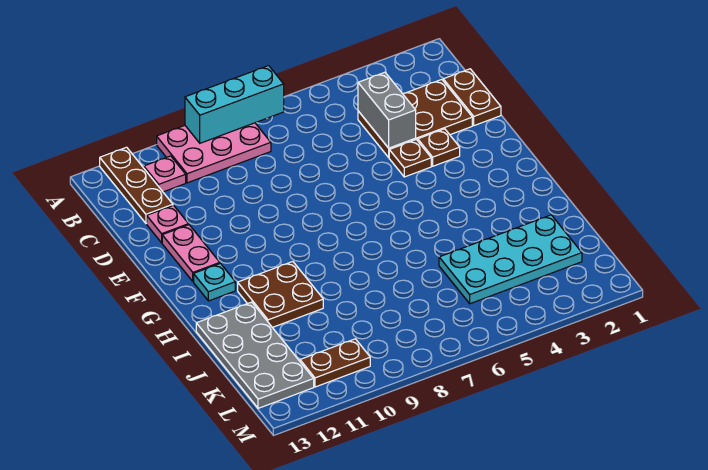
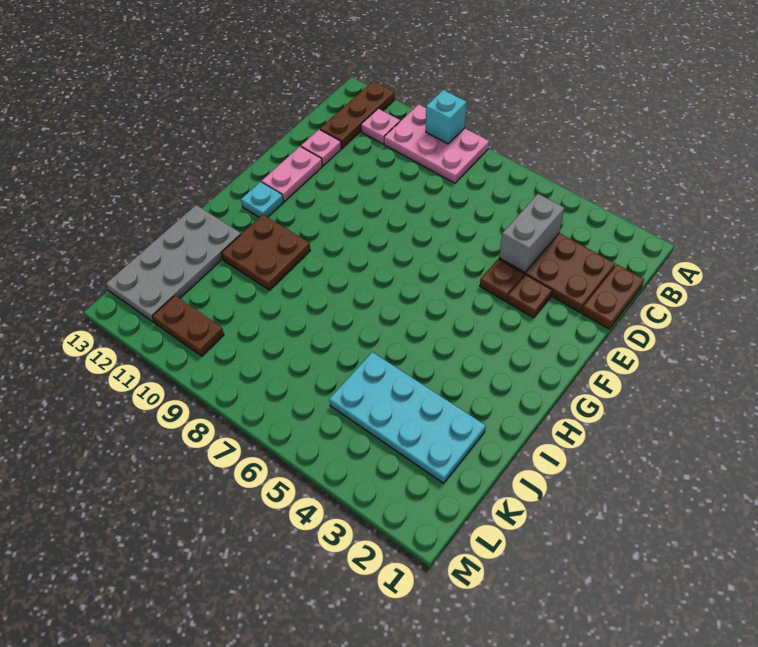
cyan brick A7:A9 level 2 -> cyan brick A9 level 2

